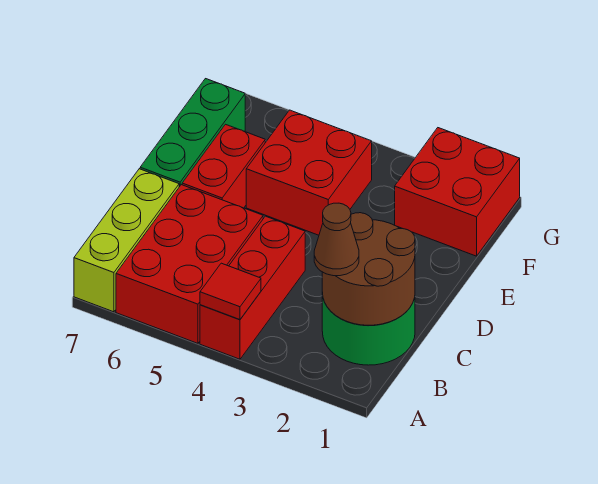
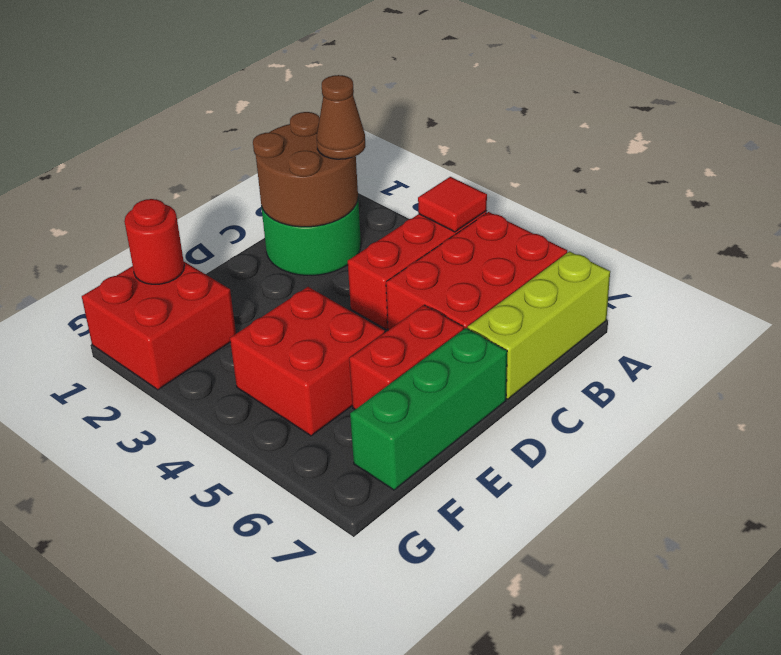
none -> red round brick F1 level 2

